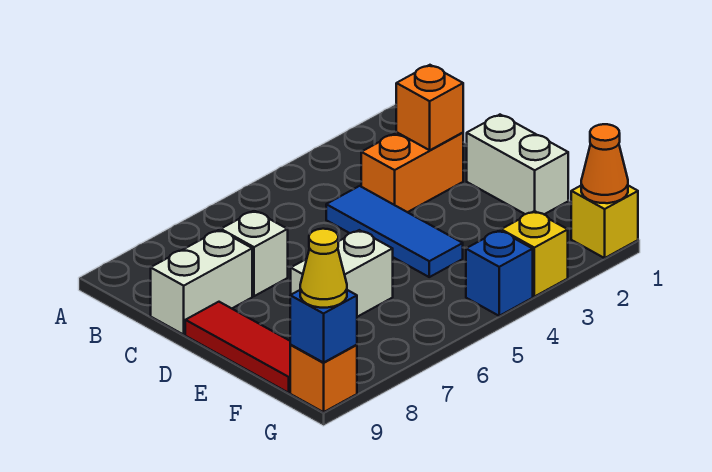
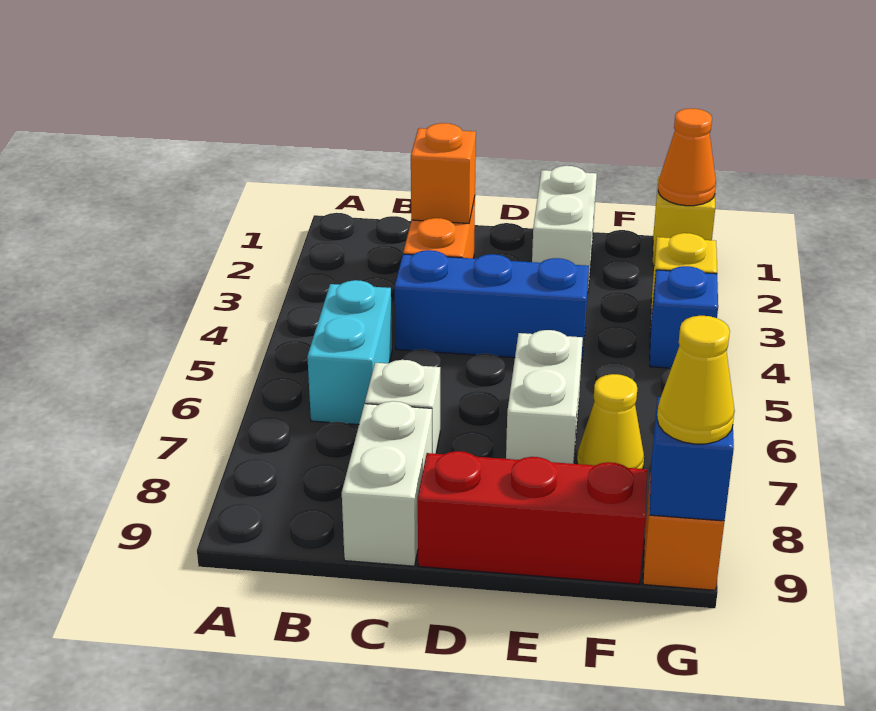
none -> cyan brick B5:B6 level 1
blue tile C4:E4 level 1 -> blue brick C4:E4 level 1
white brick D1:E1 level 1 -> white brick E1:E2 level 1
red tile D9:F9 level 1 -> red brick D9:F9 level 1
none -> yellow cone F7 level 1

